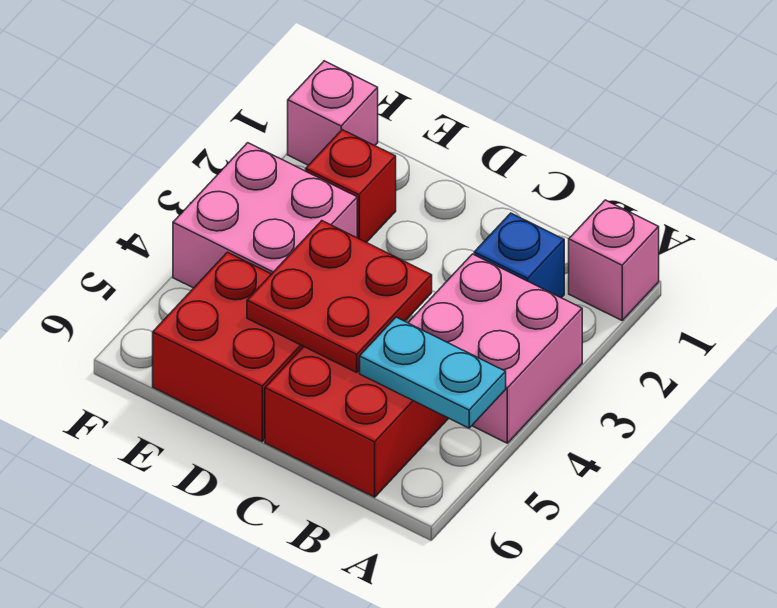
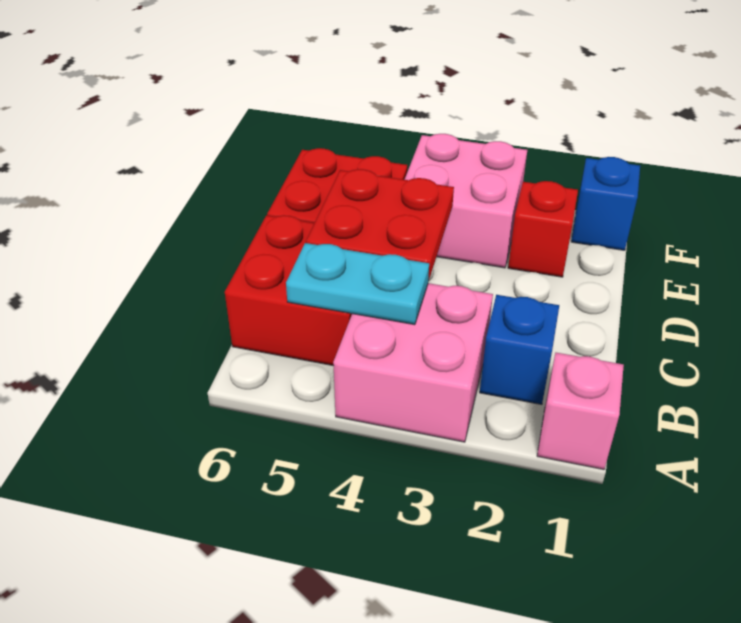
cyan plate A5:B5 level 2 -> cyan plate B4:B5 level 2
pink brick F1 level 1 -> blue brick F1 level 1

